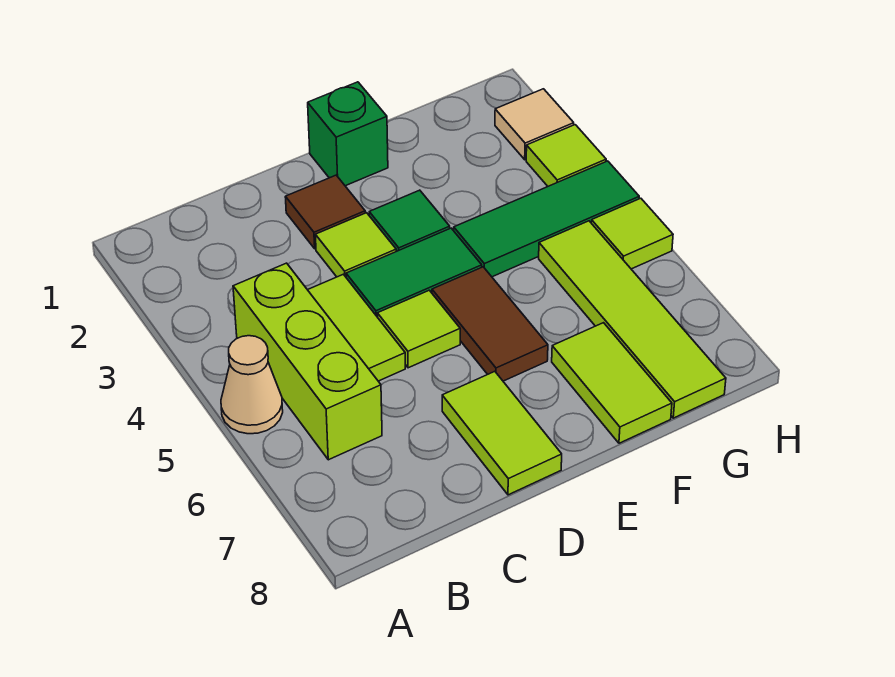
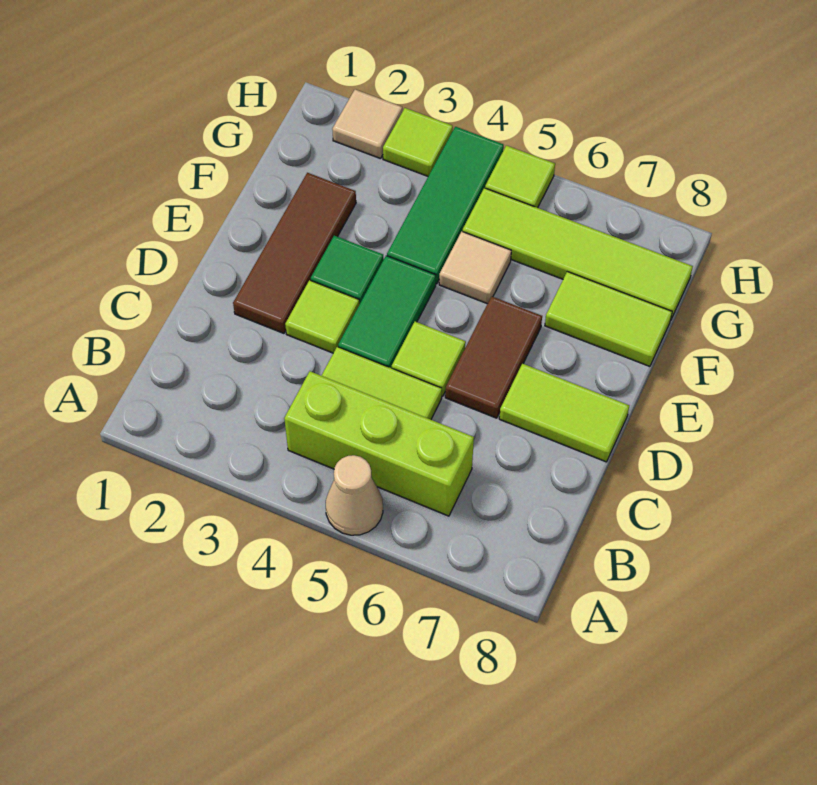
brown tile D2 level 1 -> brown tile D2:F2 level 1
green brick E1 level 1 -> none
brown tile E5:E6 level 1 -> brown tile D6:E6 level 1
none -> tan tile F5 level 1

